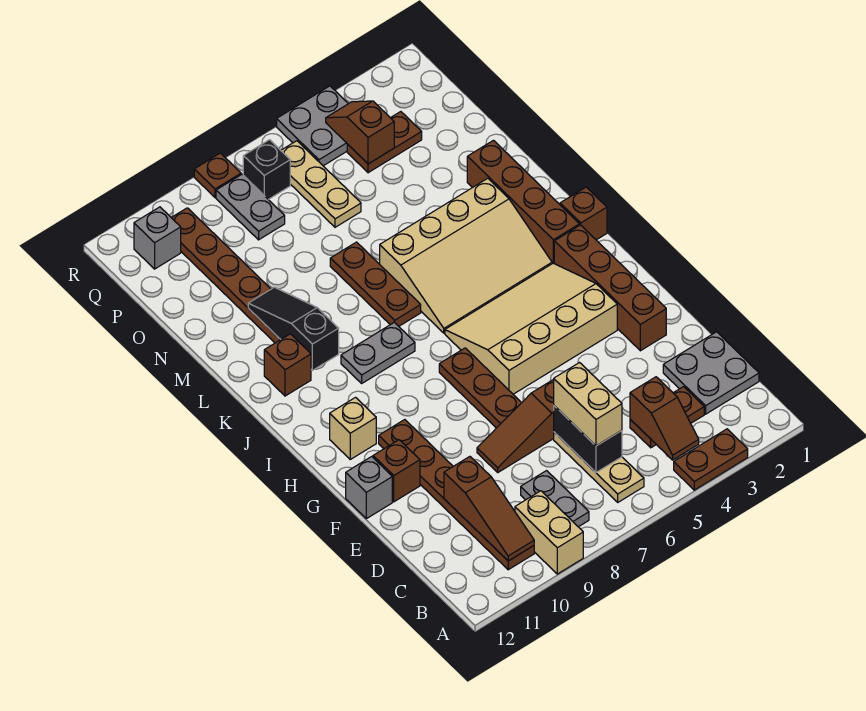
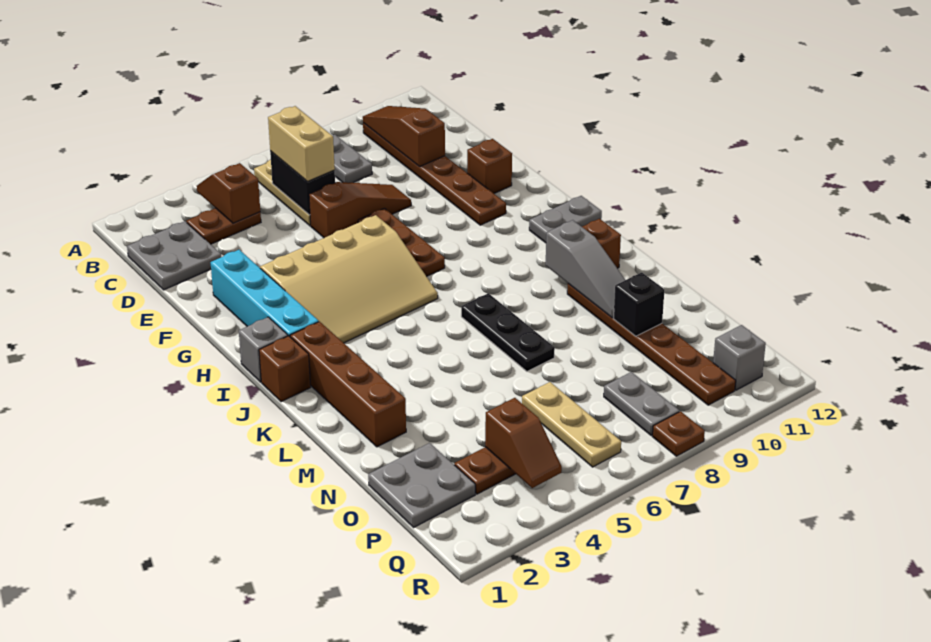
brown plate A3:A4 level 1 -> none
tan brick A9:B9 level 1 -> none
brown brick F2:I2 level 1 -> cyan brick F2:I2 level 1
grey brick F12 level 1 -> grey brick I1 level 1
tan brick H11 level 1 -> none
tan slope J3:L6 level 1 top L -> none
grey plate J8:J9 level 1 -> grey plate I11:I12 level 1
brown plate K7:M7 level 1 -> black plate K7:M7 level 1
black slope K10:M10 level 2 top K -> grey slope K10:M10 level 2 top K
grey plate Q4:R5 level 1 -> grey plate O1:P2 level 1
black brick Q7 level 1 -> black brick N10 level 2

